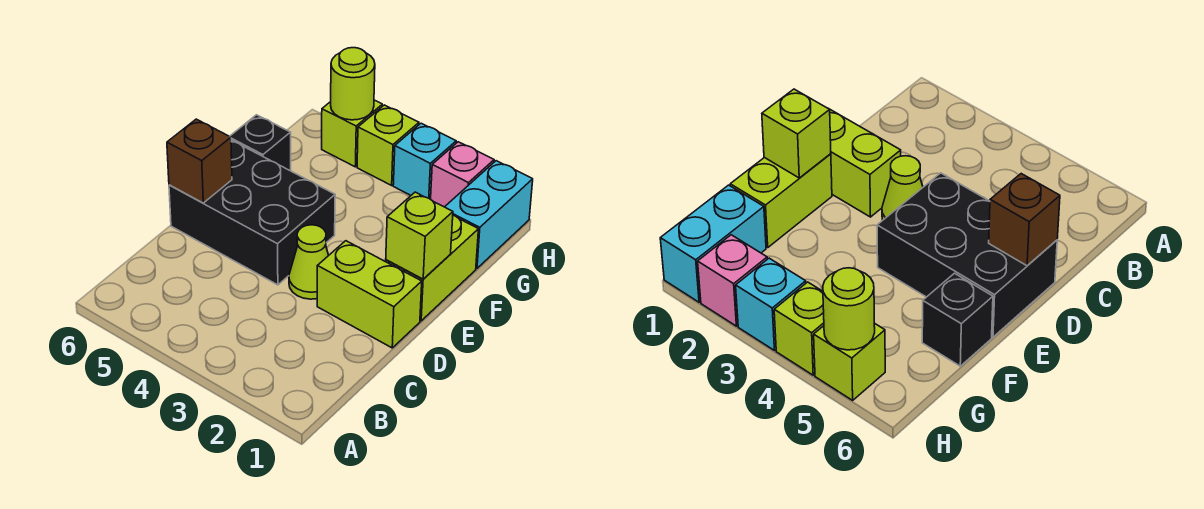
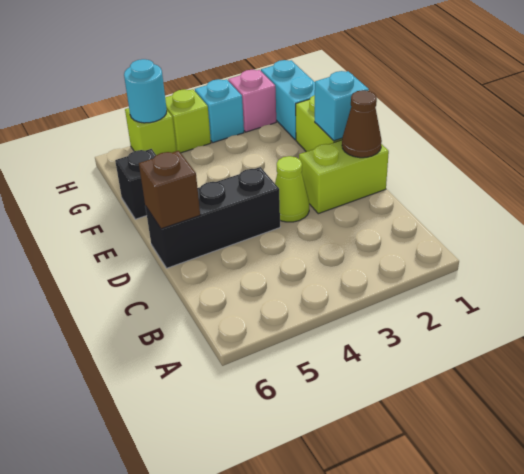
none -> brown cone D1 level 2
black brick D4:E6 level 1 -> black brick D4:D6 level 1
lime brick E1 level 2 -> cyan brick E1 level 2
lime round brick H5 level 2 -> cyan round brick H5 level 2

